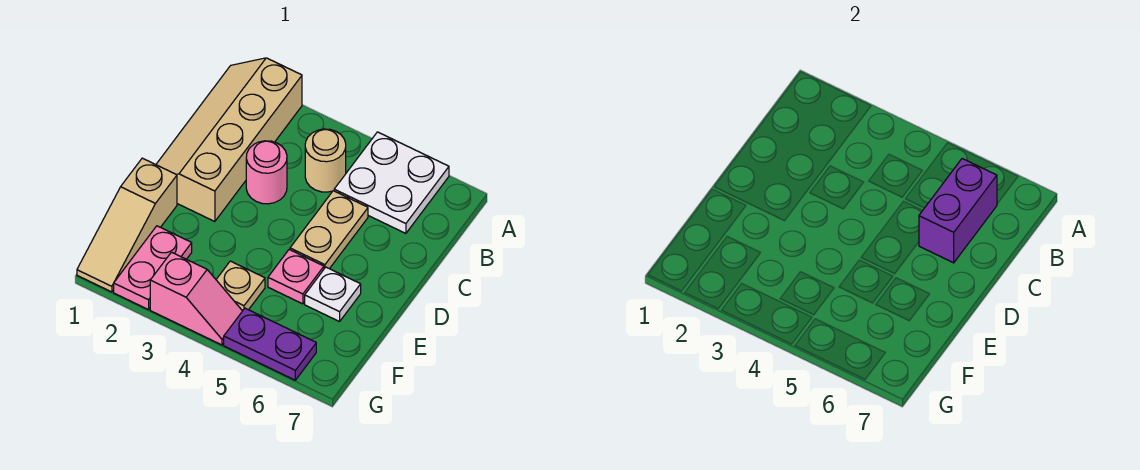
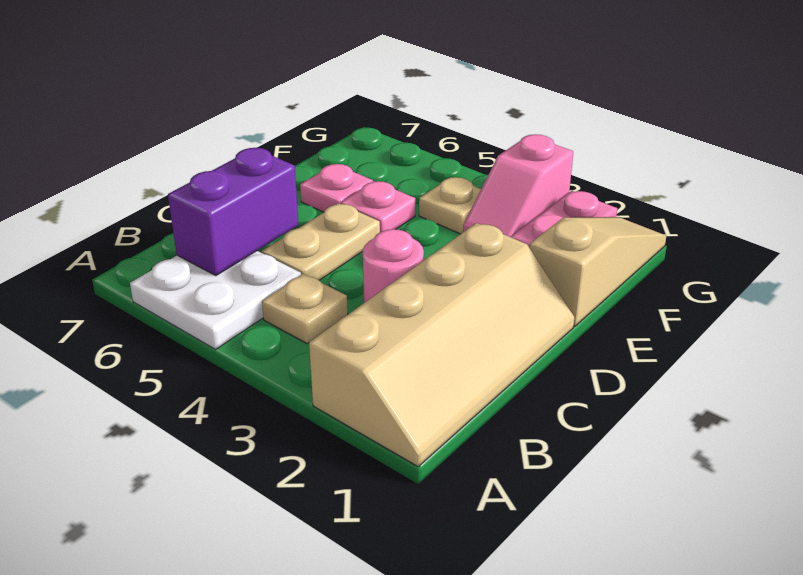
tan round brick B4 level 1 -> tan plate B4 level 1
white plate E6 level 1 -> pink plate E6 level 1
pink slope G3:G4 level 1 top 3 -> pink slope F3:G3 level 1 top G
purple plate G5:G6 level 1 -> none

